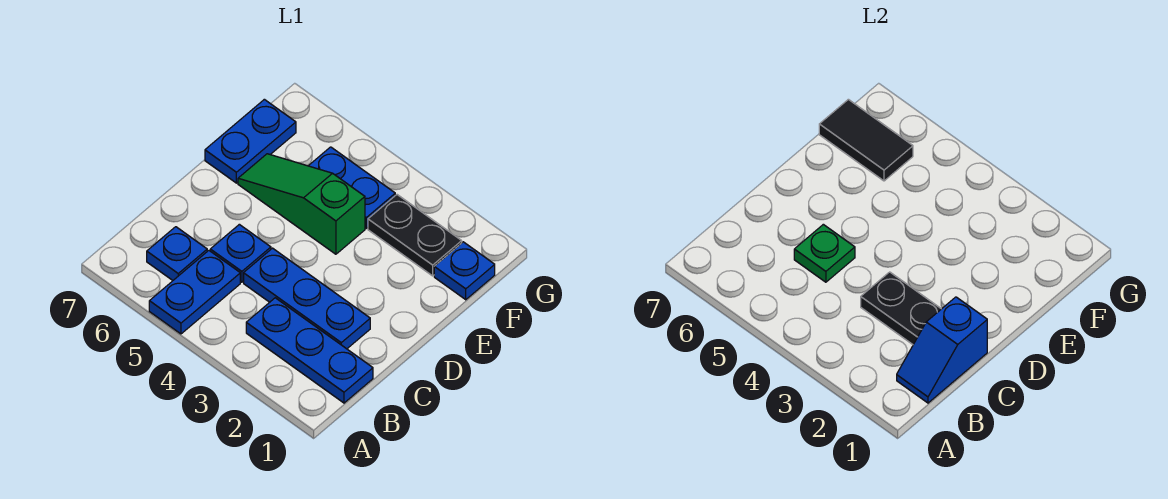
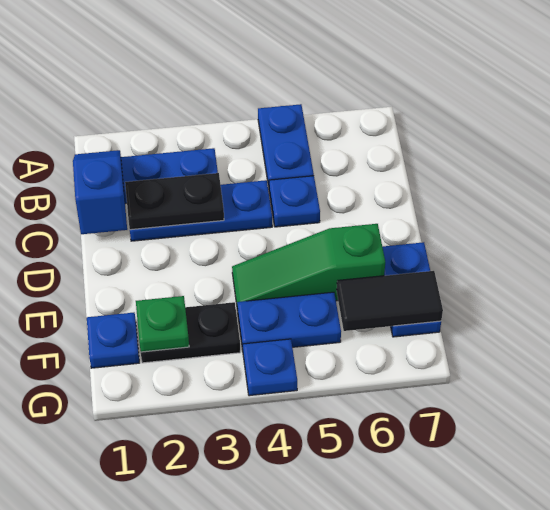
blue plate B6 level 1 -> blue plate G4 level 1
green plate C5 level 2 -> green plate F2 level 2
green slope E4:E6 level 1 top 4 -> green slope E4:E6 level 1 top 6

